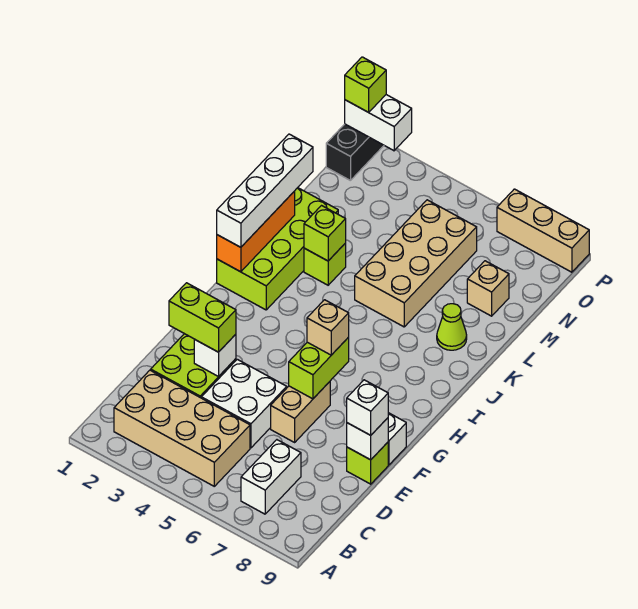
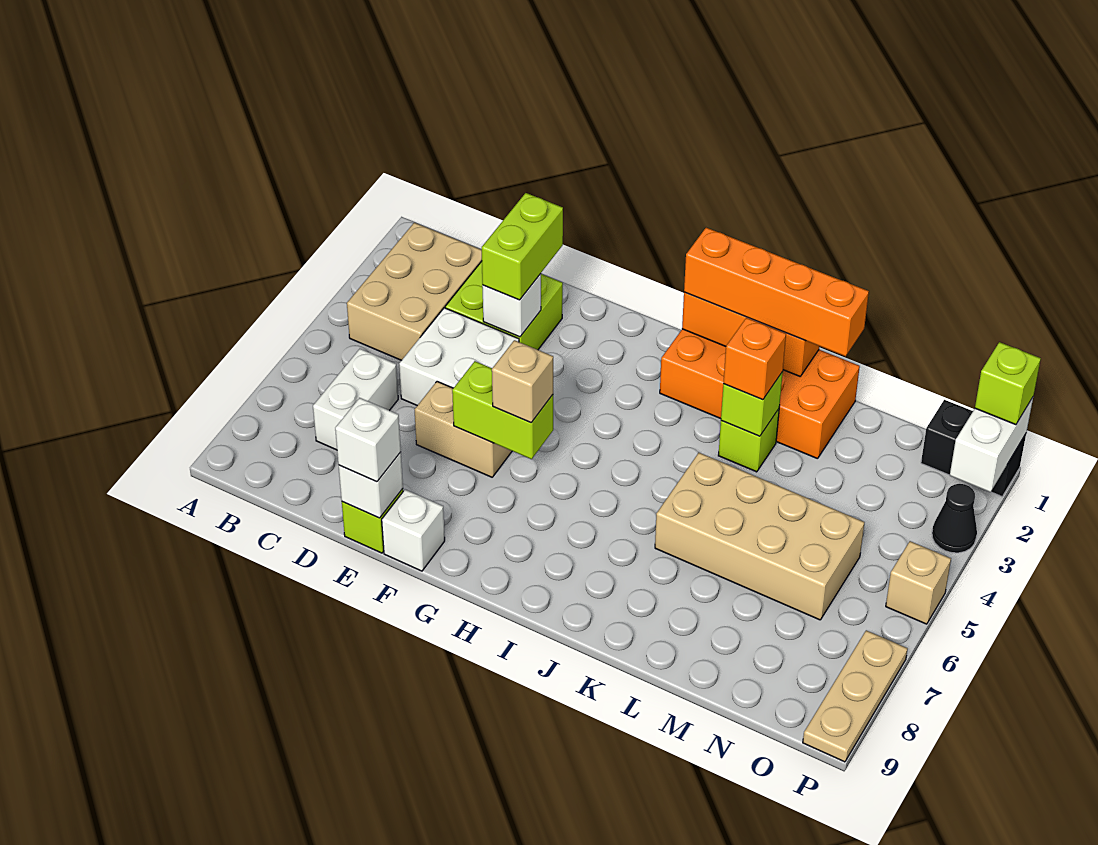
tan brick B2:C5 level 1 -> tan brick B2:C4 level 1
white brick B7:C7 level 1 -> white brick C6:C7 level 1
lime brick I1:L2 level 1 -> orange brick I1:L2 level 1
white brick I1:L1 level 3 -> orange brick I1:L1 level 3
none -> orange brick K3 level 3
lime cone K8 level 1 -> none
tan brick M8 level 1 -> tan brick P5 level 1
none -> black cone P3 level 1
tan brick P7:P9 level 1 -> tan plate P7:P9 level 1

